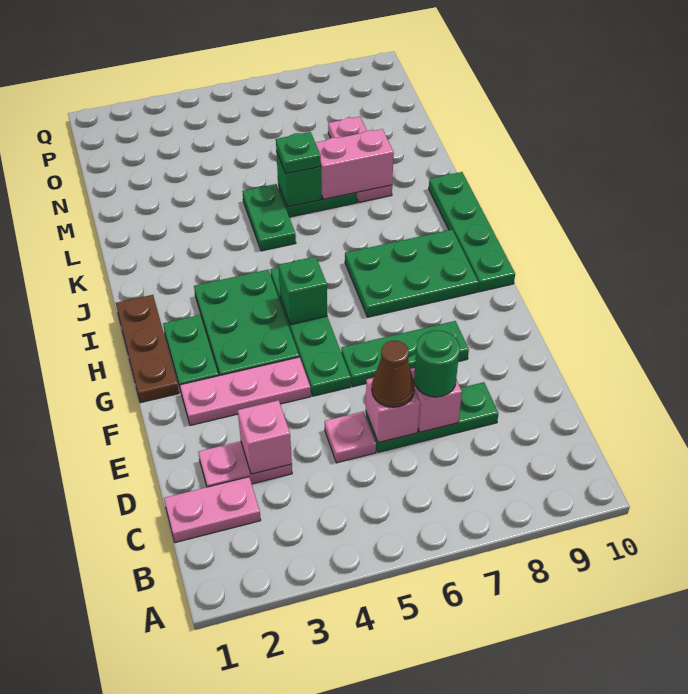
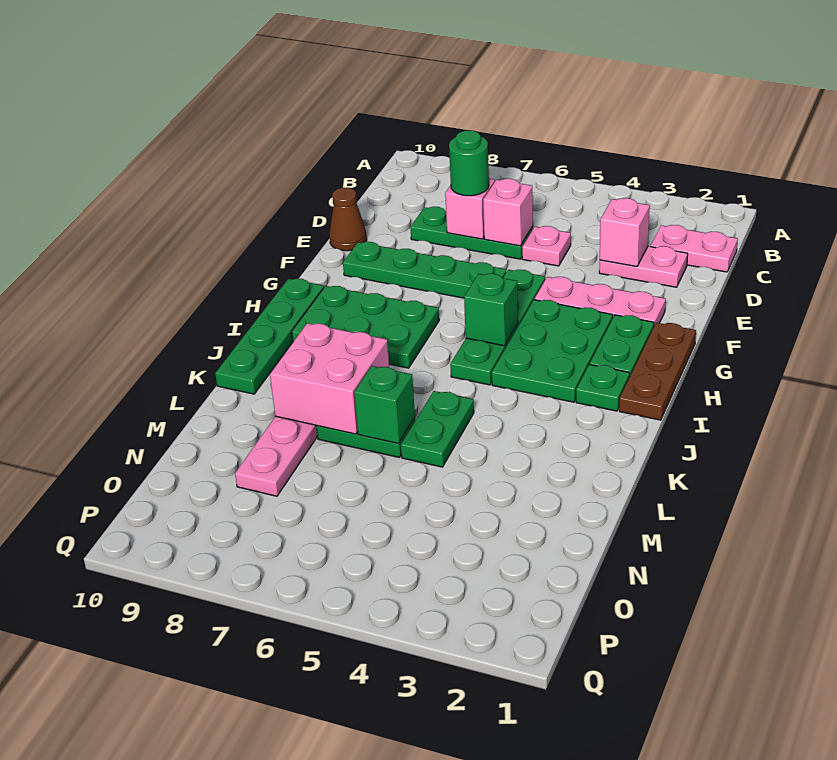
brown cone D6 level 3 -> brown cone E10 level 1
green plate F6:F8 level 1 -> green plate F6:F9 level 1
green plate L6 level 3 -> green plate I2 level 1
pink brick L7:L8 level 2 -> pink brick K7:L8 level 2

